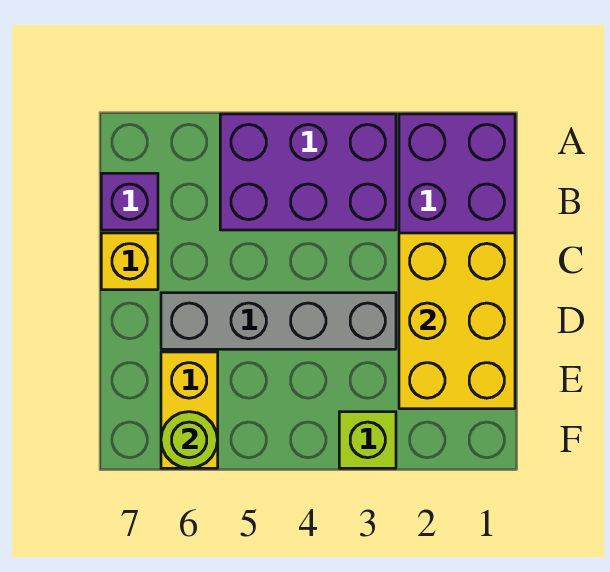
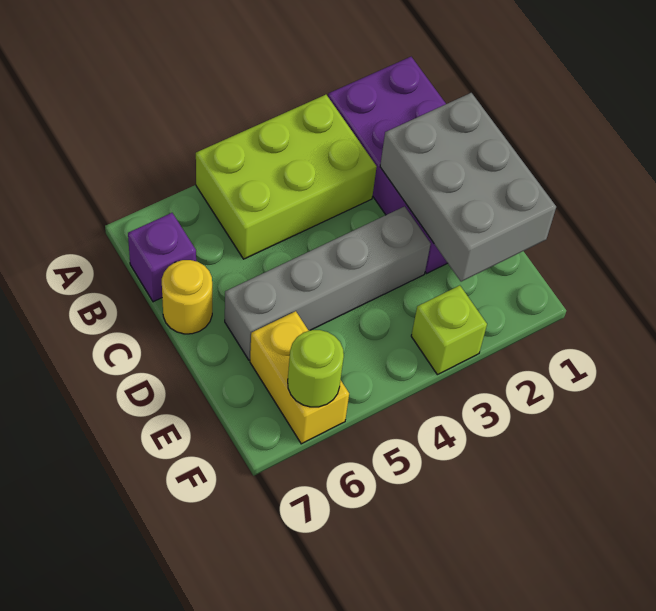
purple brick A3:B5 level 1 -> lime brick A3:B5 level 1
yellow brick C1:E2 level 2 -> grey brick C1:E2 level 2
yellow brick C7 level 1 -> yellow round brick C7 level 1

